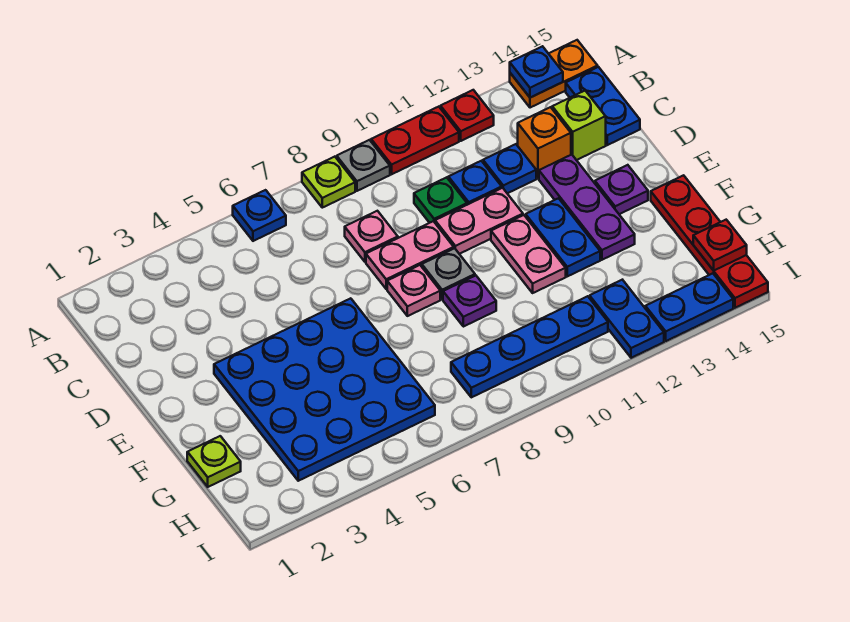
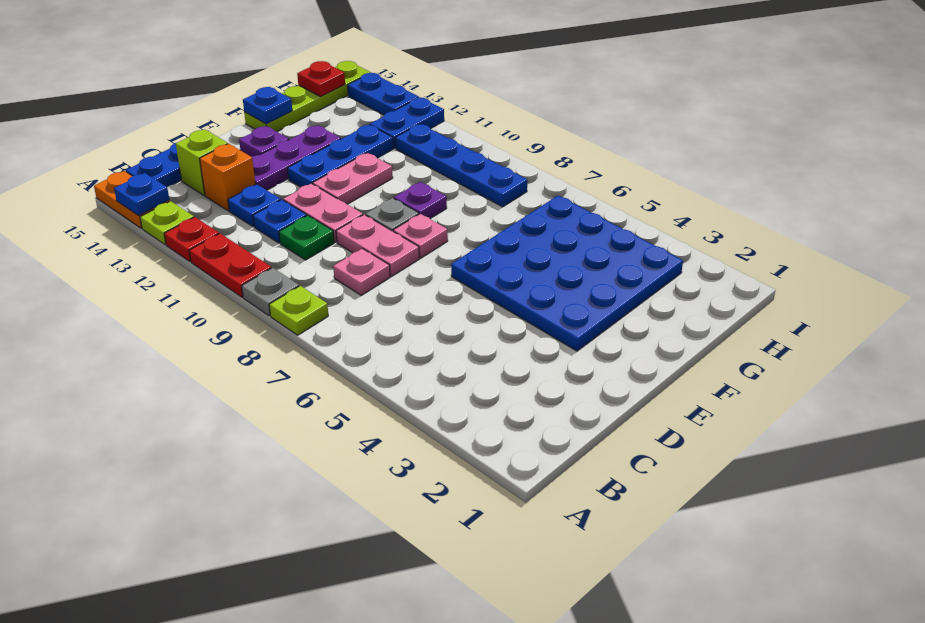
blue plate A6 level 1 -> blue plate F15 level 2
blue plate E12:F12 level 1 -> blue plate E12:G12 level 1
red plate F15:I15 level 1 -> lime plate F15:I15 level 1
lime plate G1 level 1 -> lime plate A13 level 1

